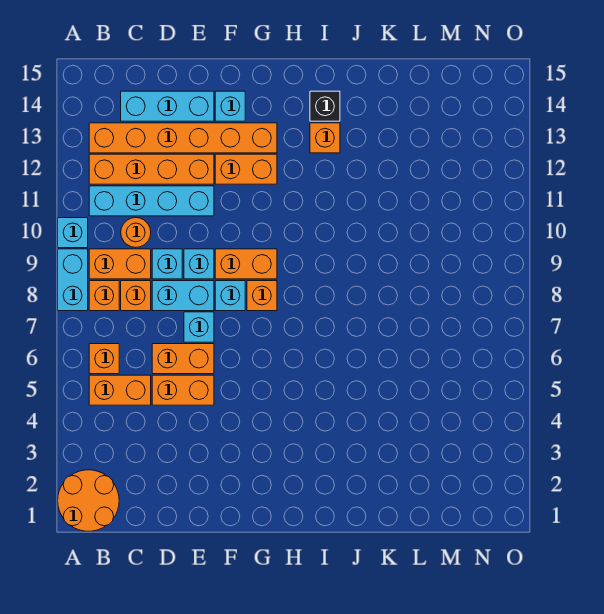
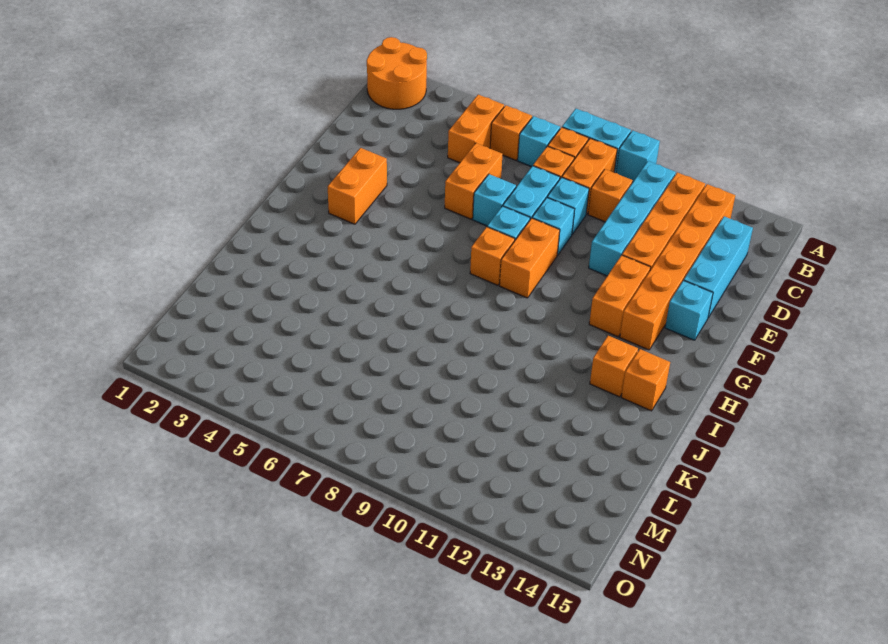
none -> cyan brick B7 level 1
orange round brick C10 level 1 -> orange brick C10 level 1
orange brick D5:E5 level 1 -> orange brick F3:G3 level 1
black brick I14 level 1 -> orange brick I14 level 1

